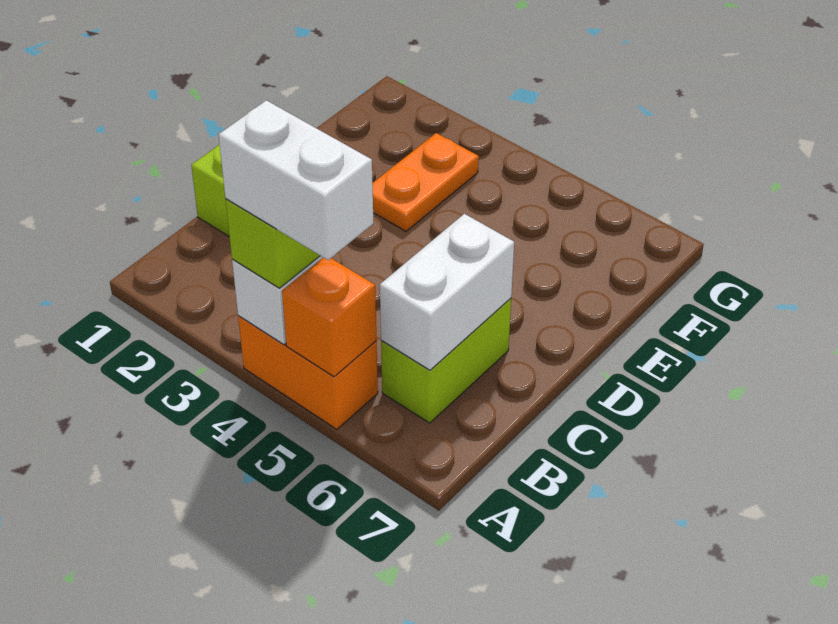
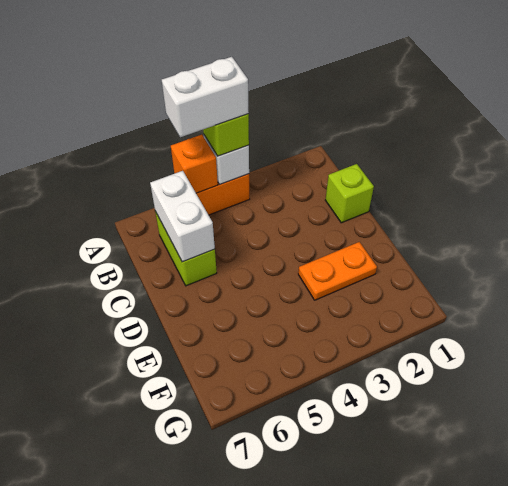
orange plate E3:F3 level 1 -> orange plate E2:E3 level 1

